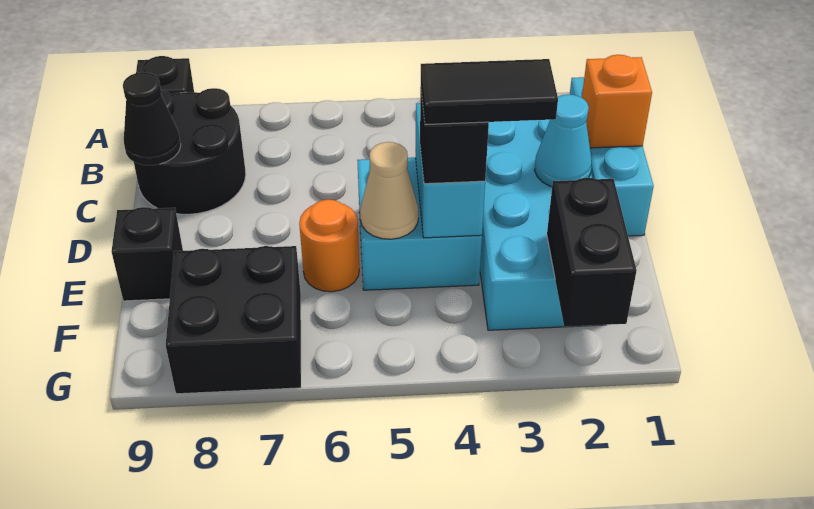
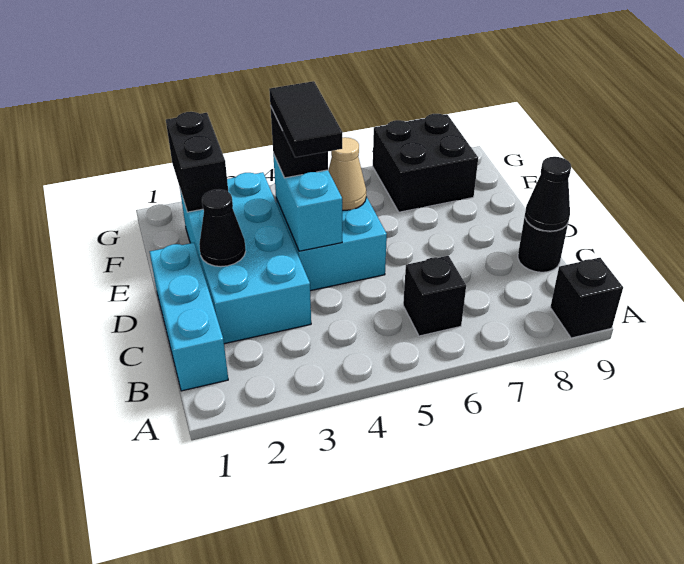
black round brick B8:C9 level 1 -> black round brick C9 level 1
orange brick C1 level 2 -> none
cyan cone D2 level 2 -> black cone D2 level 2
black tile E3:E4 level 4 -> black tile D4:E4 level 4
orange round brick E6 level 1 -> none
black brick E9 level 1 -> black brick B6 level 1

